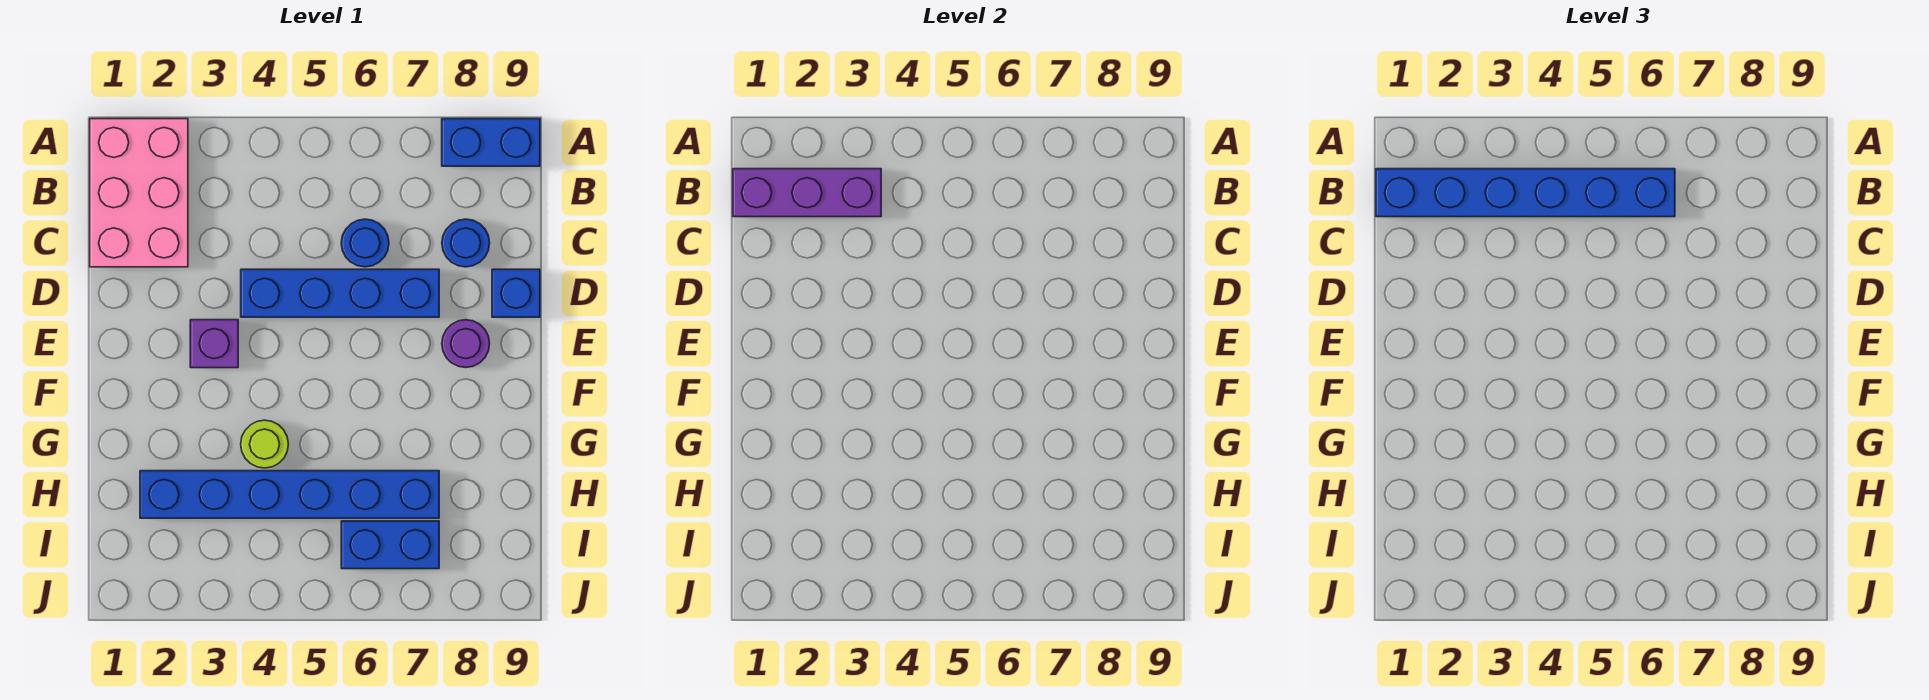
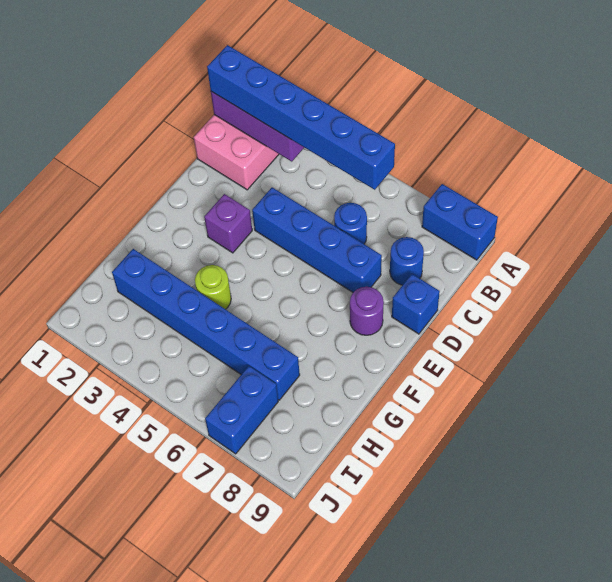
blue brick I6:I7 level 1 -> blue brick I7:J7 level 1

